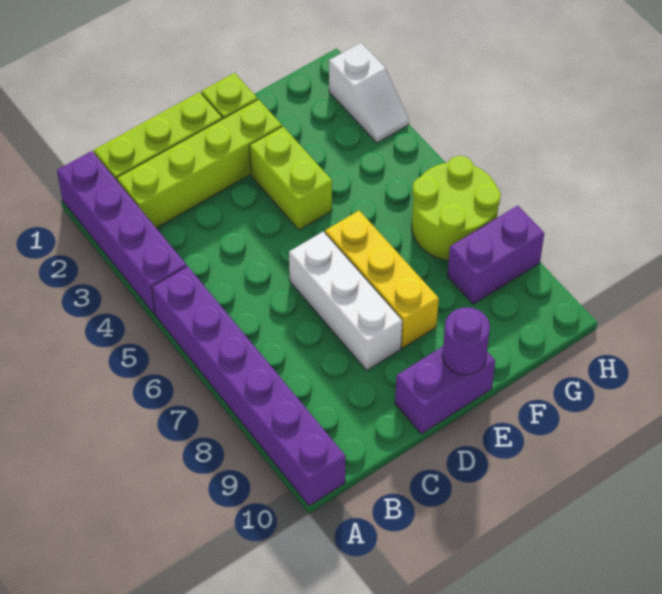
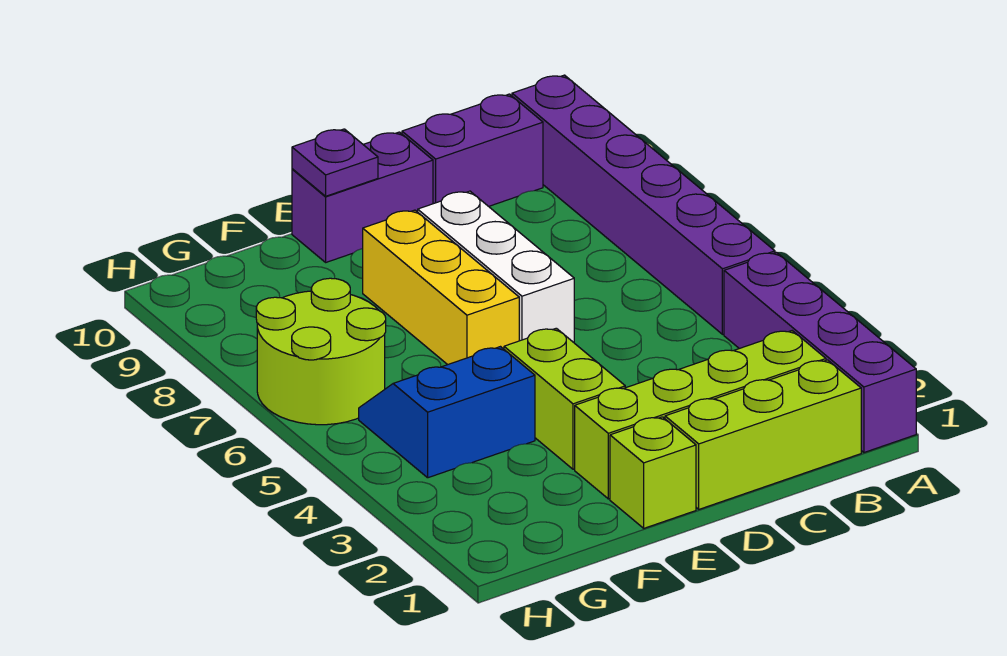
purple round brick E10 level 2 -> purple plate E10 level 2
none -> blue slope F4:G5 level 1 top 4
purple brick G8:H8 level 1 -> purple brick B10:C10 level 1
white slope H2:H3 level 1 top 2 -> none

